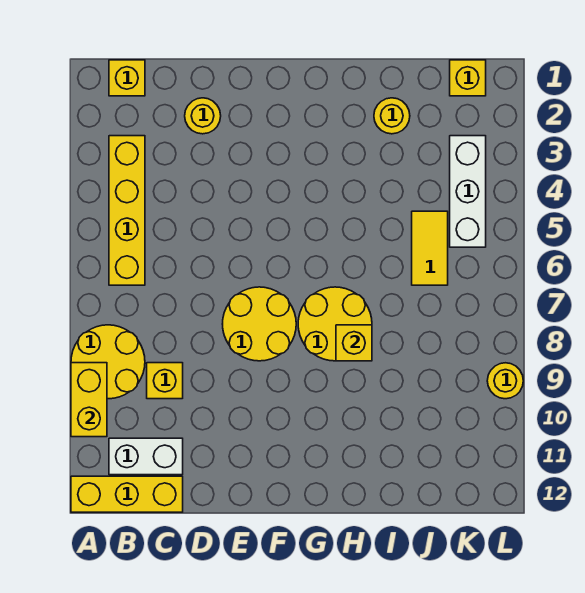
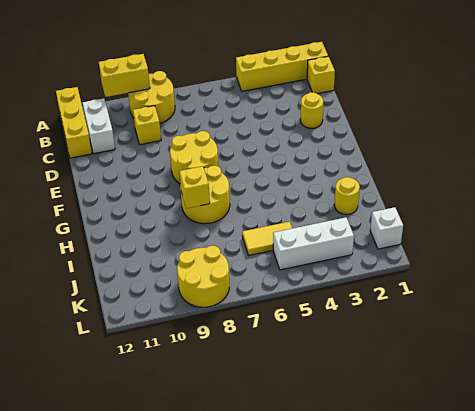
yellow brick B3:B6 level 1 -> yellow brick A1:A4 level 1
yellow brick K1 level 1 -> white brick K1 level 1
yellow round brick L9 level 1 -> yellow round brick K8:L9 level 1

